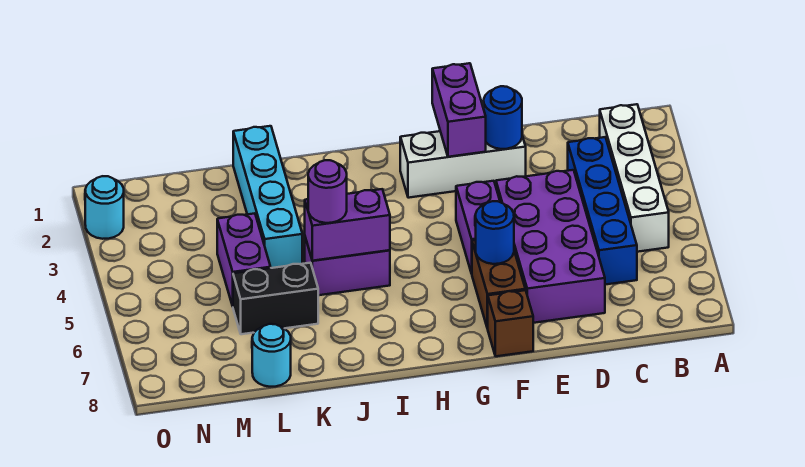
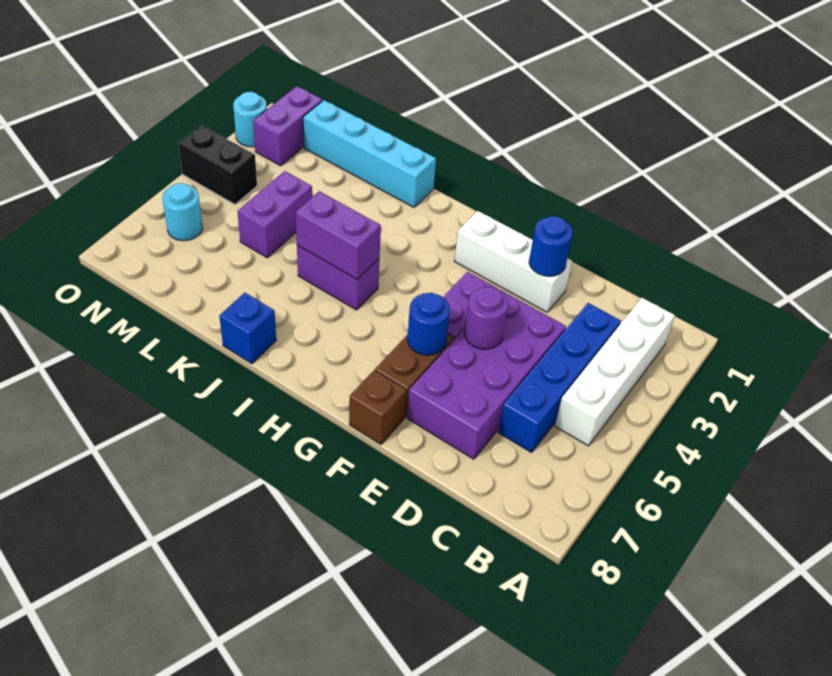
purple brick F1:F2 level 2 -> purple brick N1:N2 level 1
purple round brick J5 level 3 -> purple round brick E5 level 2
none -> blue brick J8 level 1
cyan brick K1:K4 level 1 -> cyan brick J1:M1 level 1
black brick K6:L6 level 1 -> black brick N4:O4 level 1
cyan round brick L8 level 1 -> cyan round brick N6 level 1

